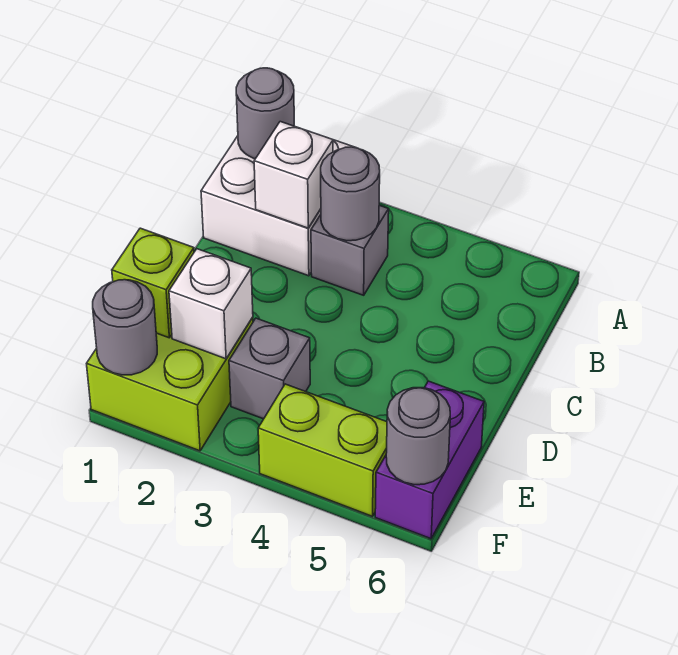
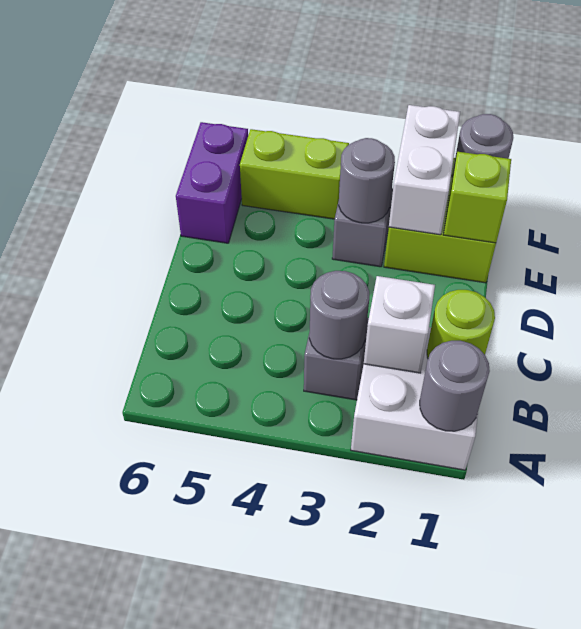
none -> lime round brick B1 level 2
white brick E2 level 2 -> white brick E2:F2 level 2
grey round brick F6 level 2 -> grey round brick E3 level 2

